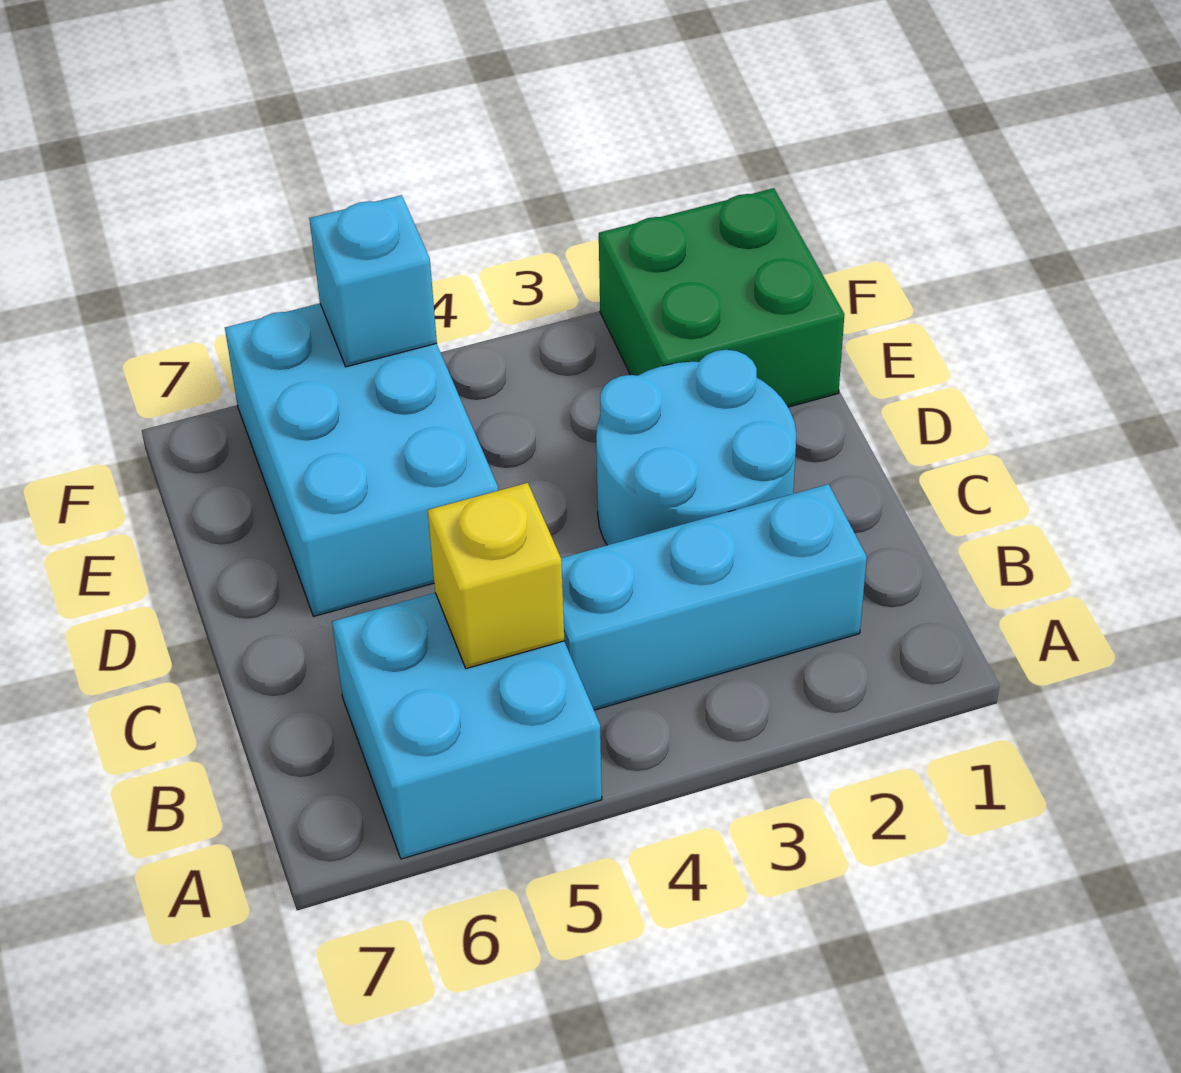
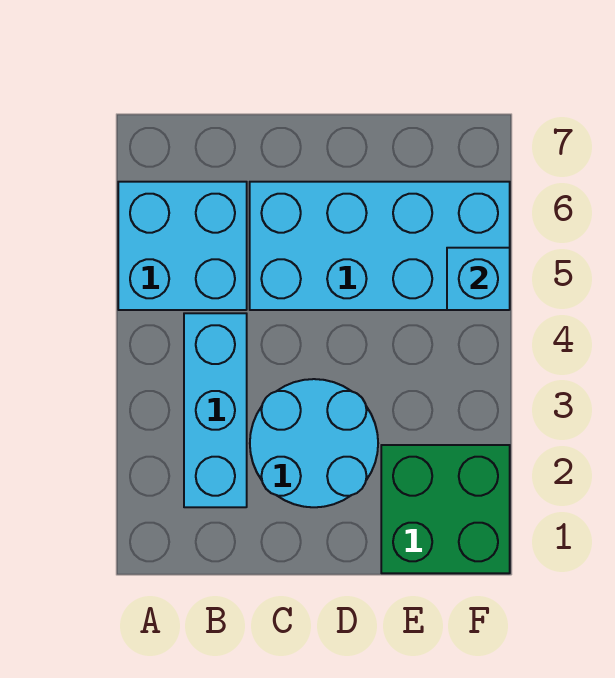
yellow brick B5 level 2 -> none
cyan brick D5:F6 level 1 -> cyan brick C5:F6 level 1

